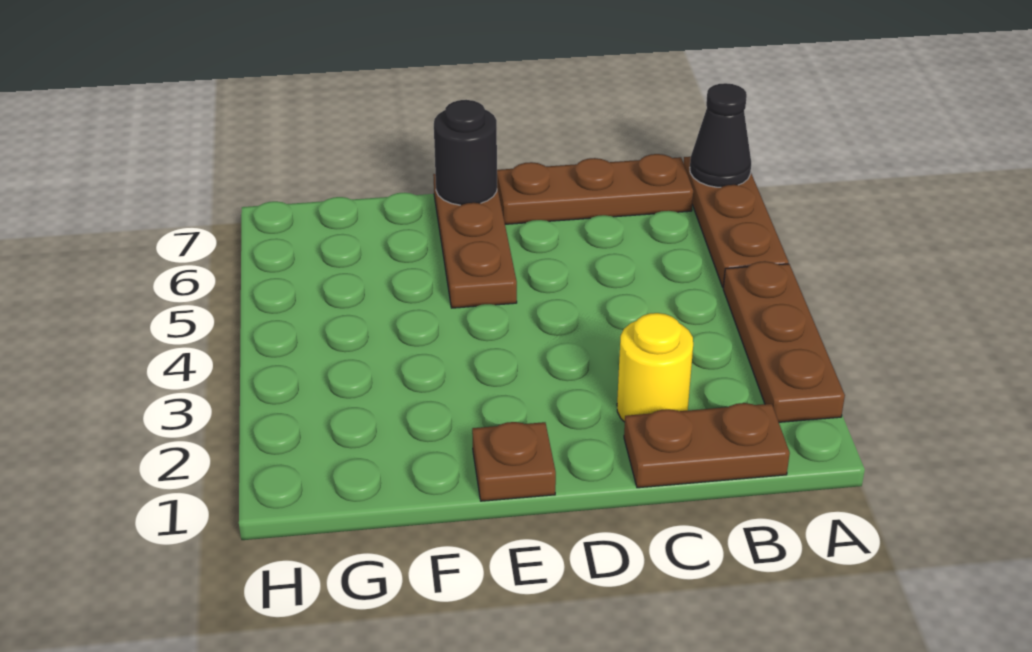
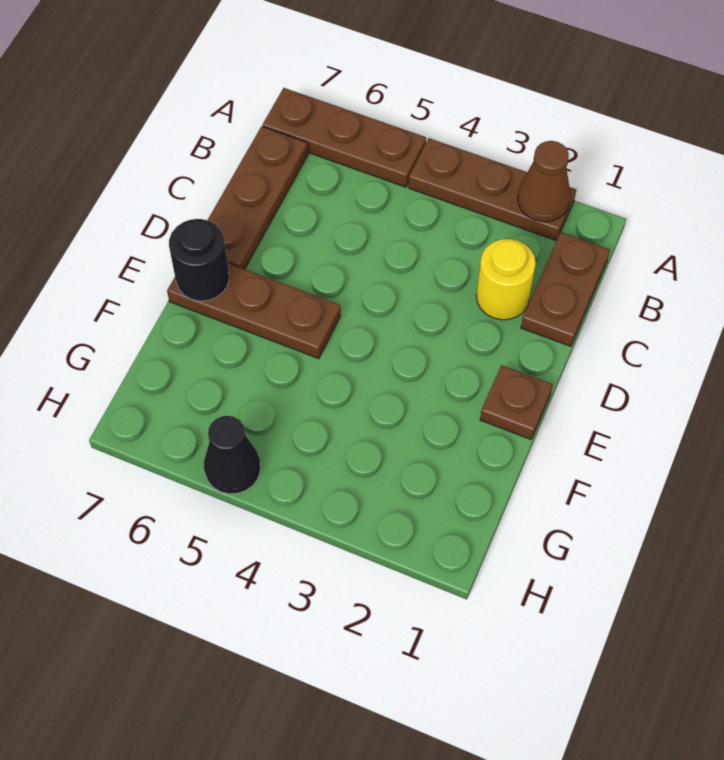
none -> brown cone A2 level 2
black cone A7 level 2 -> black cone H5 level 1

